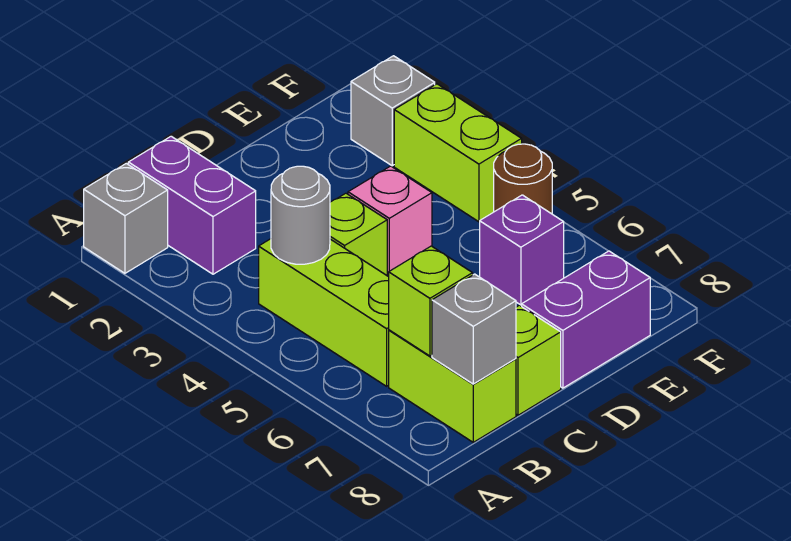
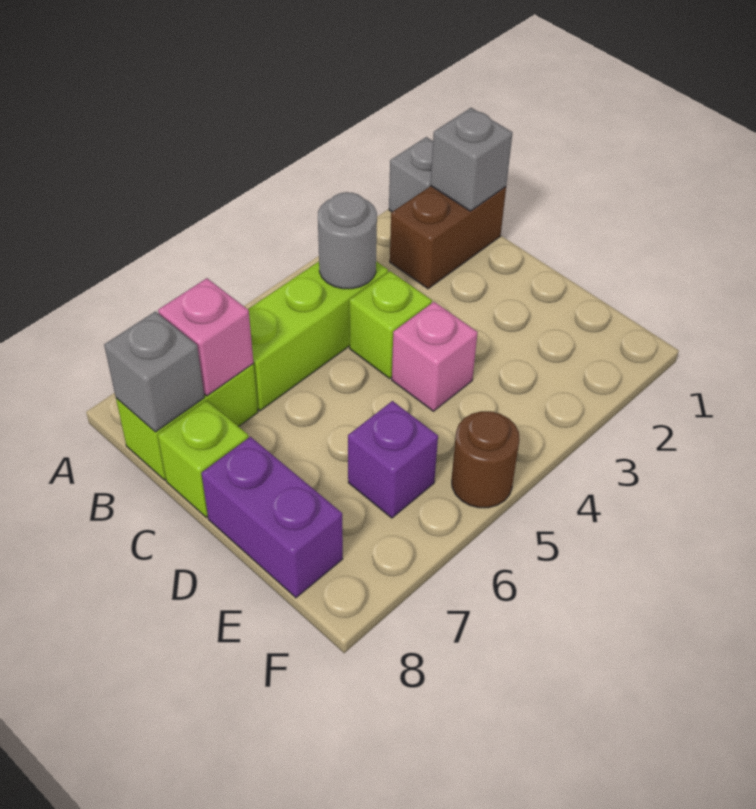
purple brick B1:B2 level 1 -> brown brick B1:B2 level 1
lime brick B7 level 2 -> pink brick B7 level 2
grey brick F2 level 1 -> grey brick B1 level 2
lime brick F3:F4 level 1 -> none

